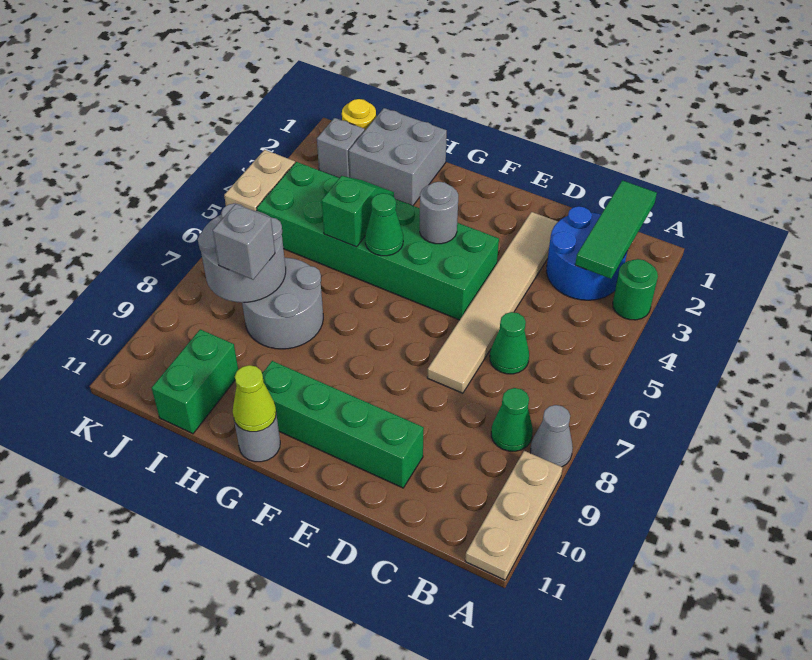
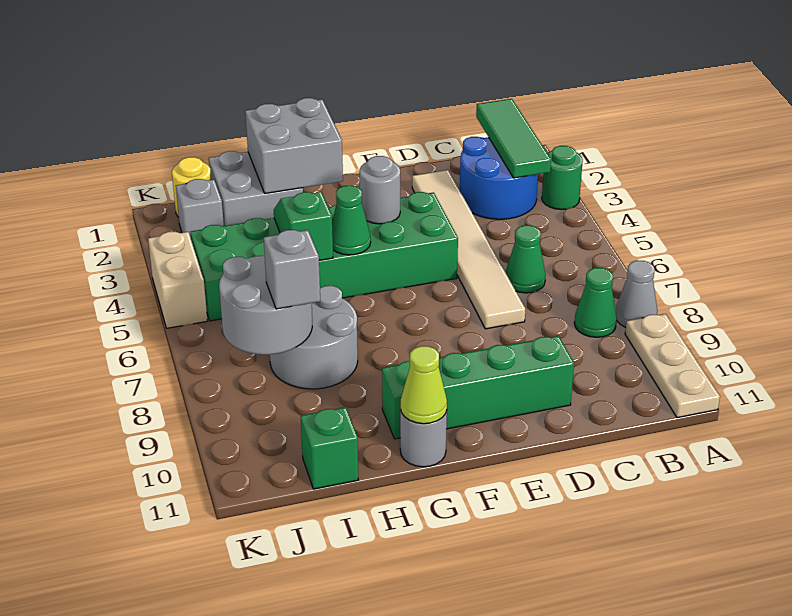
none -> grey brick G1:H2 level 2
green brick I10:I11 level 1 -> green brick I11 level 1

